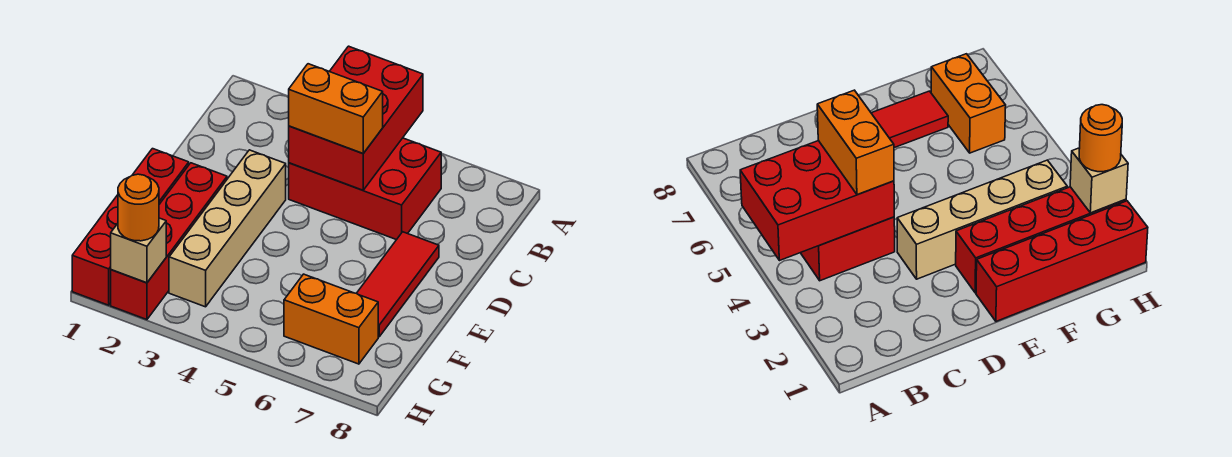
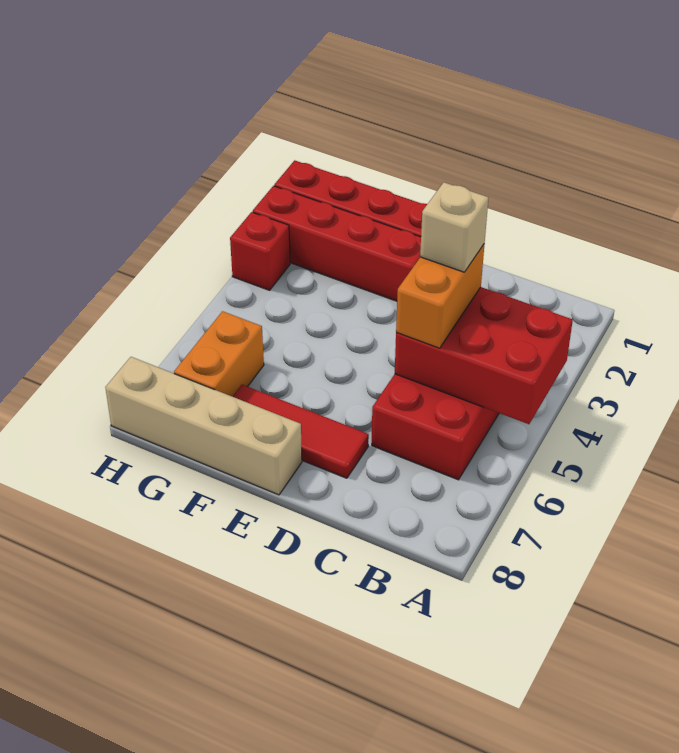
tan brick D3:G3 level 1 -> tan brick E8:H8 level 1
tan brick H2 level 2 -> tan brick C4 level 4
orange round brick H2 level 3 -> none
none -> red brick H3 level 1

